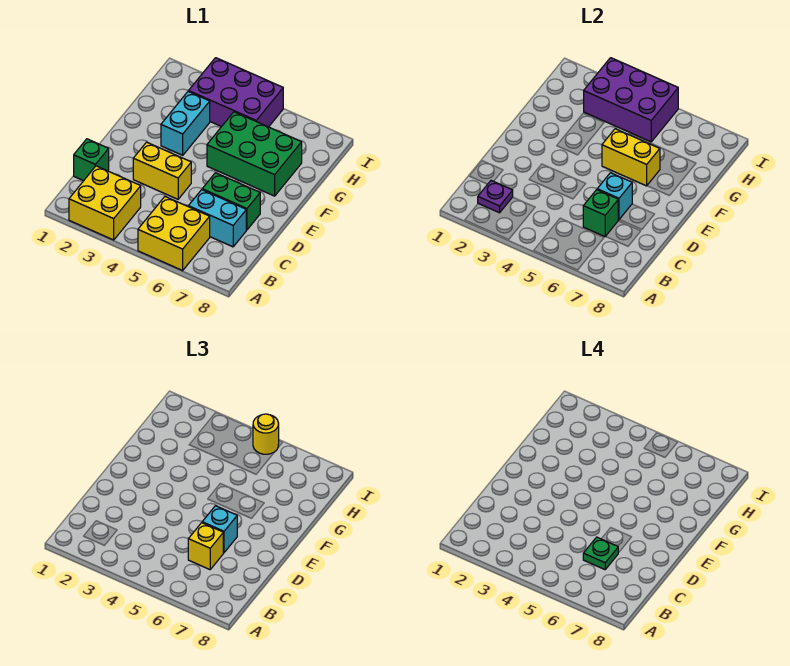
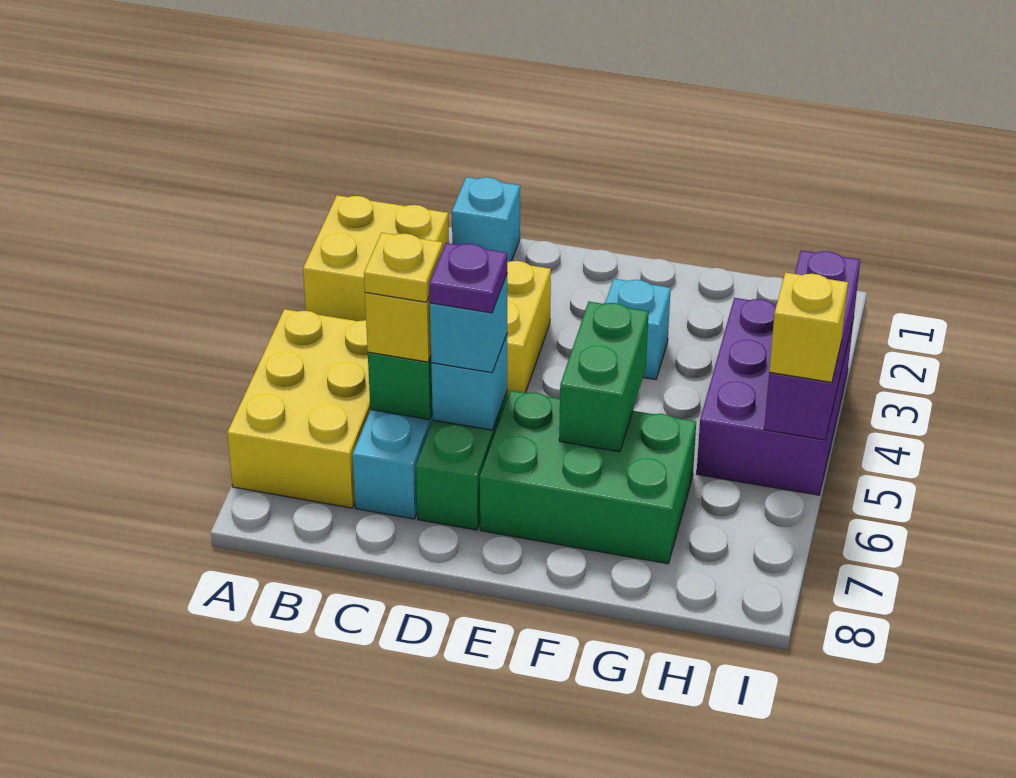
yellow brick A5:B6 level 1 -> yellow brick A5:B7 level 1
purple plate B2 level 2 -> purple plate D6 level 4
green brick C1 level 1 -> cyan brick C1 level 1
green plate C6 level 4 -> yellow plate C6 level 4
cyan brick F3:G3 level 1 -> cyan brick F3 level 1
green brick F5:G7 level 1 -> green brick E6:G7 level 1
yellow brick F5:F6 level 2 -> green brick F5:F6 level 2
purple brick H3:I5 level 2 -> purple brick I3:I5 level 2
yellow round brick I5 level 3 -> yellow brick I5 level 3

